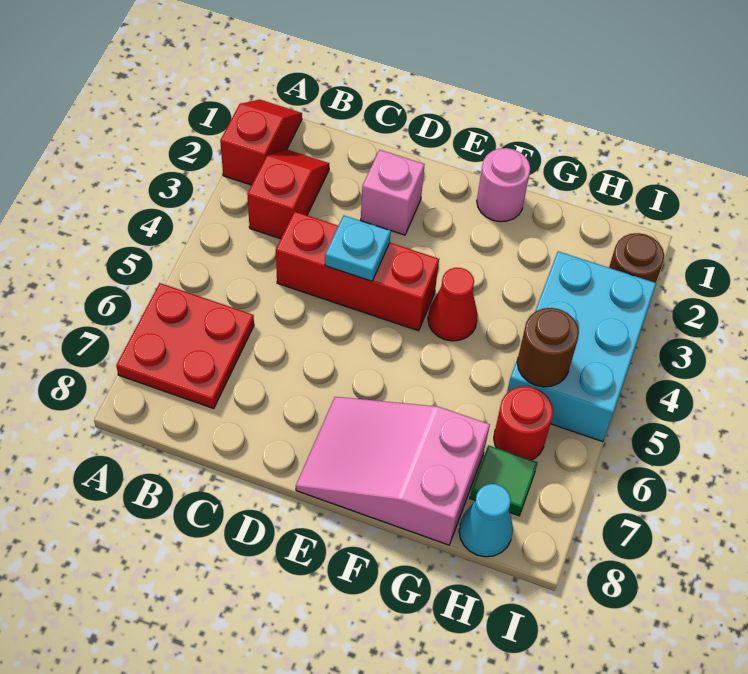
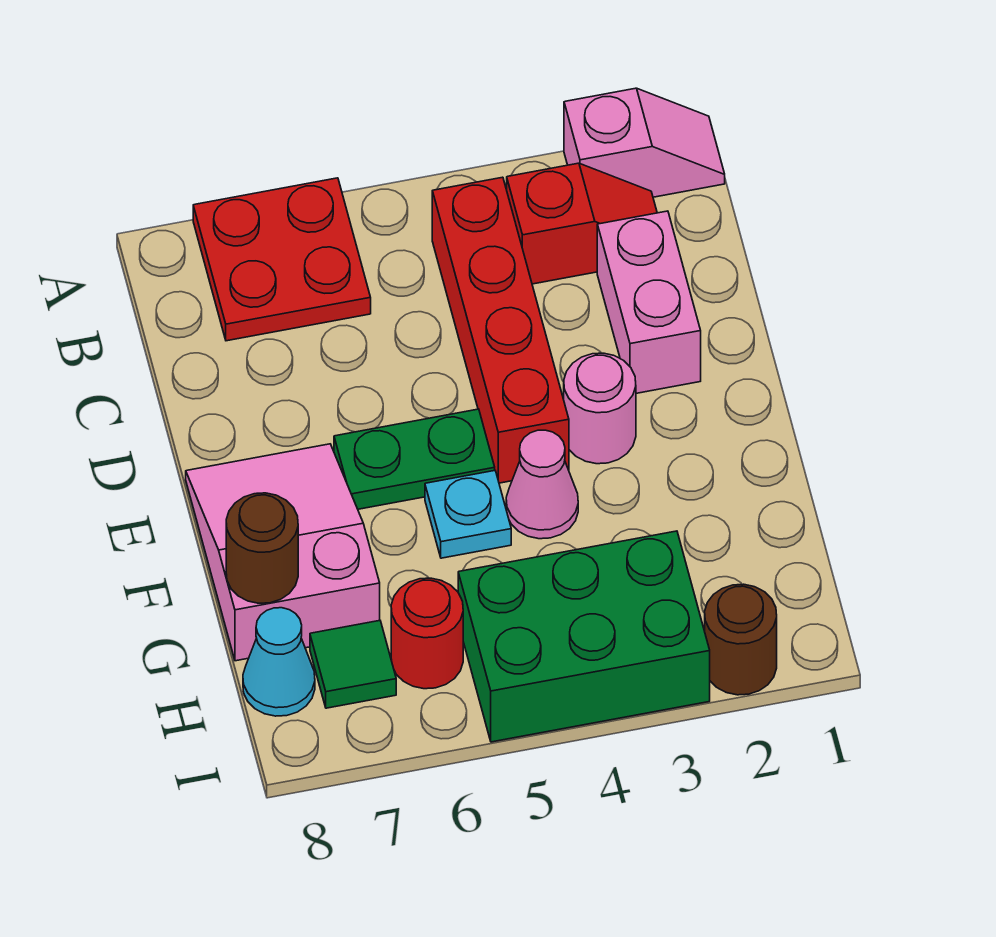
red slope A1:A2 level 1 top 2 -> pink slope A1:A2 level 1 top 2
red brick C4:E4 level 1 -> red brick B4:E4 level 1
pink brick D2 level 1 -> pink brick C2:D2 level 1
cyan plate D4 level 2 -> cyan plate F5 level 1
none -> green plate E5:E6 level 1
pink round brick F1 level 1 -> pink round brick E3 level 1
red cone F4 level 1 -> pink cone F4 level 1
cyan brick H3:I5 level 1 -> green brick H3:I5 level 1
brown round brick H5 level 2 -> brown round brick G8 level 2

